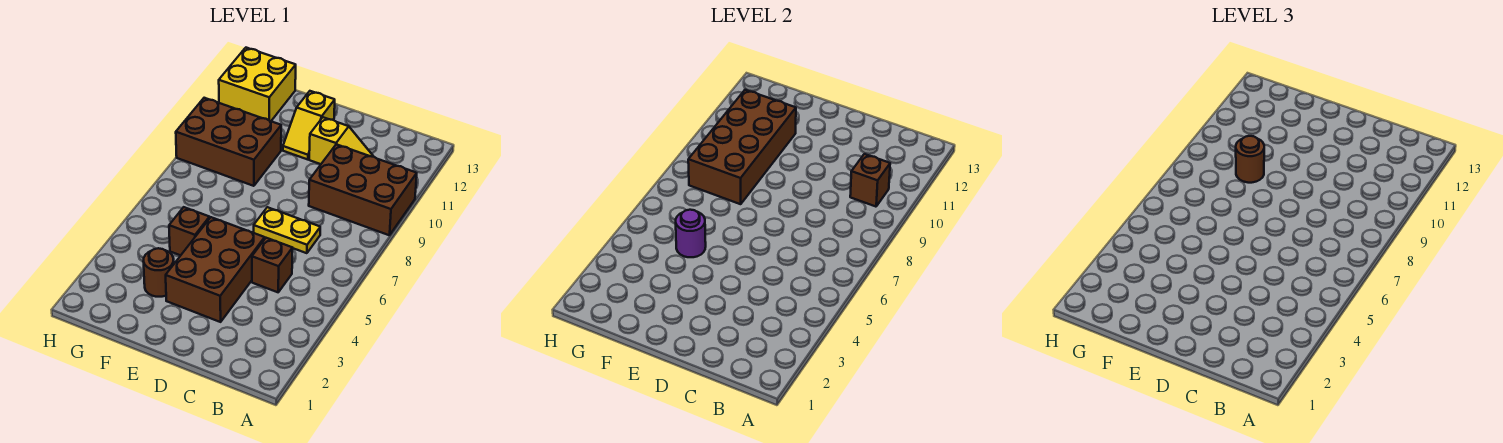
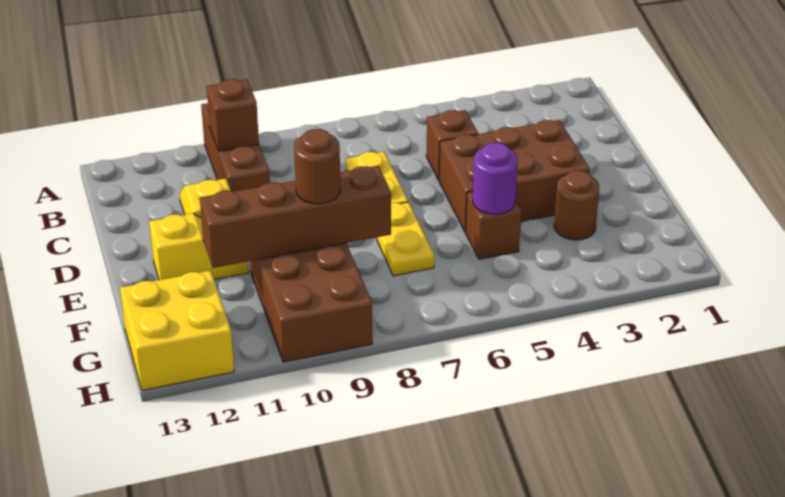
brown brick A9:C10 level 1 -> brown brick A10:C10 level 1
none -> yellow plate E7:F7 level 1
brown brick F8:G11 level 2 -> brown brick F8:F11 level 2

